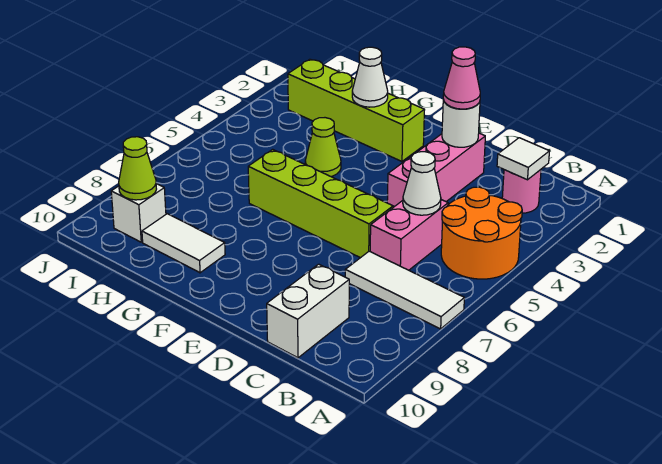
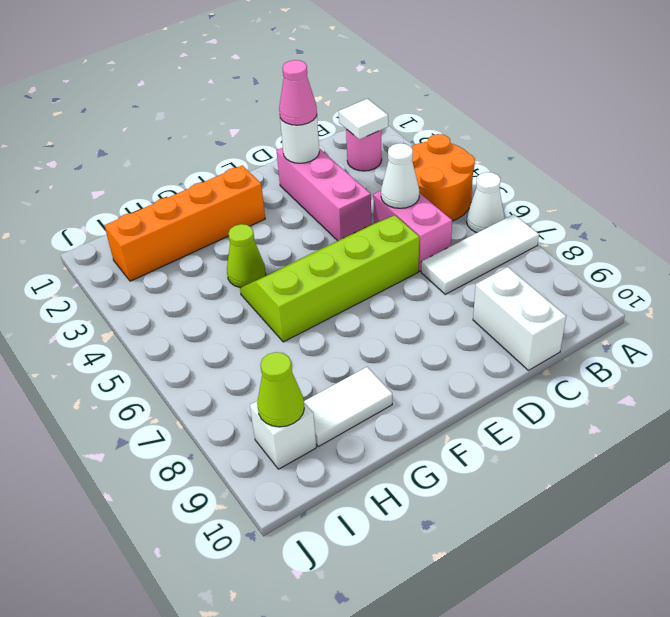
lime brick F2:I2 level 1 -> orange brick F2:I2 level 1
white cone G2 level 2 -> white cone A6 level 1

